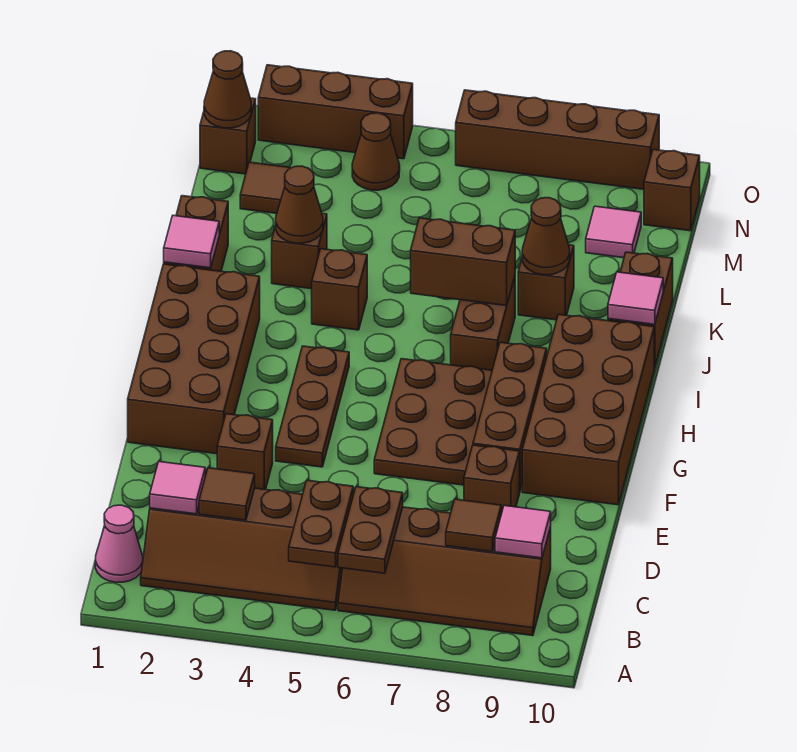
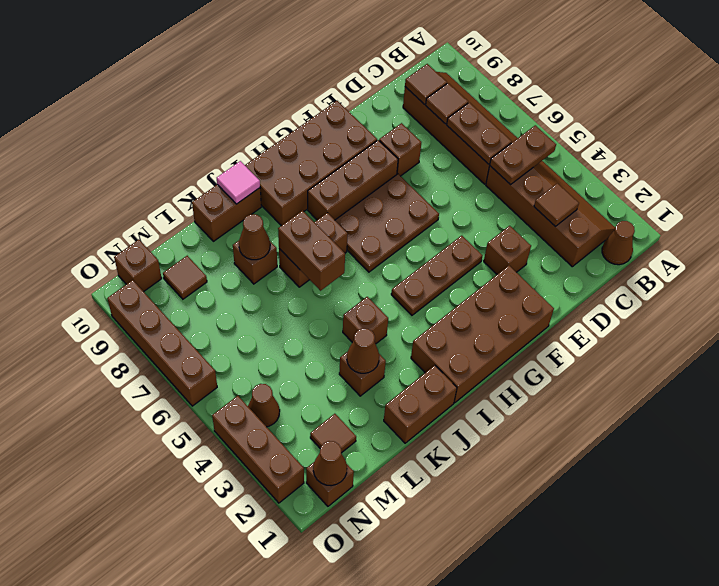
pink cone B1 level 1 -> brown cone B1 level 1
brown plate B6:C6 level 2 -> brown plate C6:C7 level 2
pink tile C2 level 2 -> none
pink tile C9 level 2 -> brown tile C9 level 2
pink tile J1 level 2 -> none
pink tile M9 level 1 -> brown tile M9 level 1

